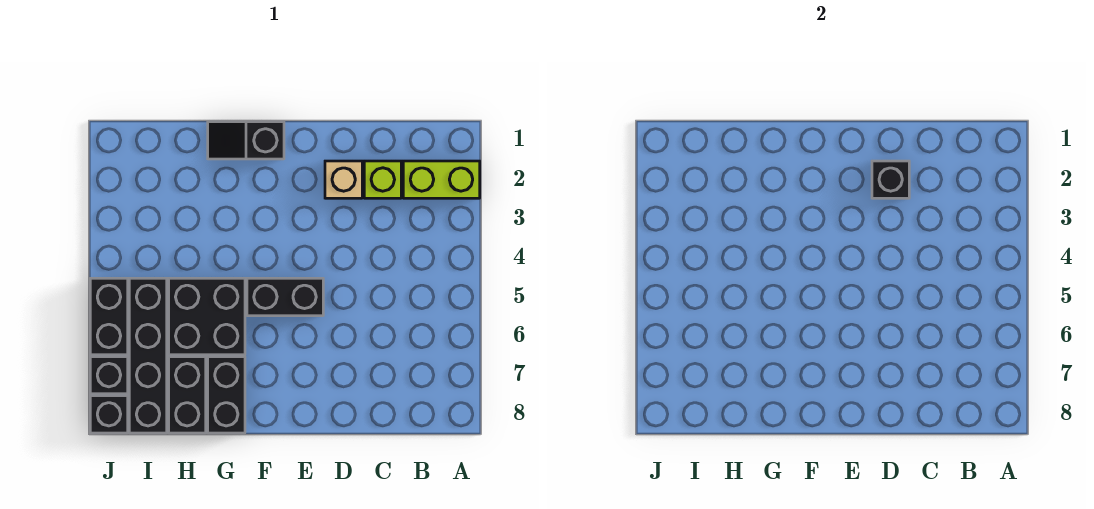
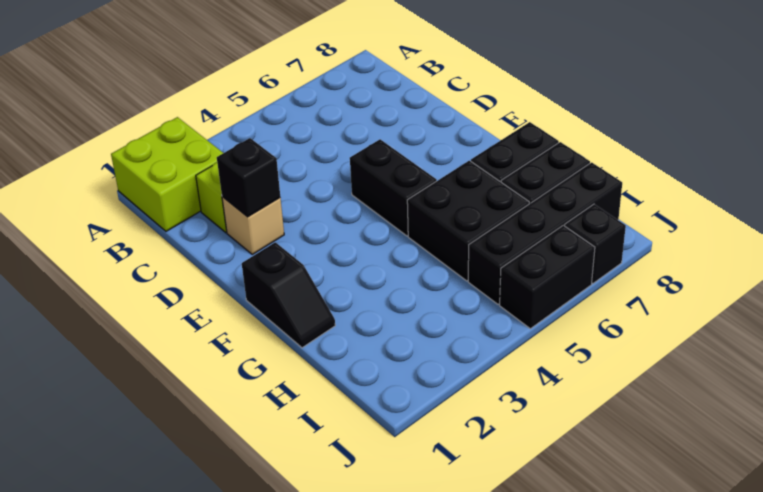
lime brick A2:B2 level 1 -> lime brick A1:B2 level 1
black brick J8 level 1 -> none

